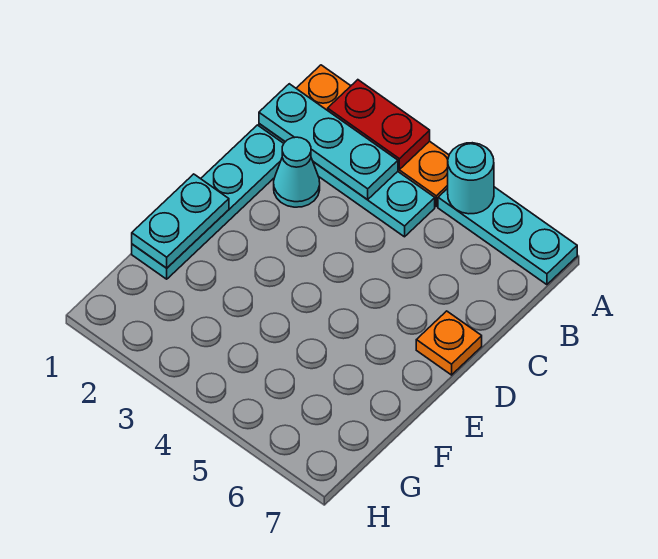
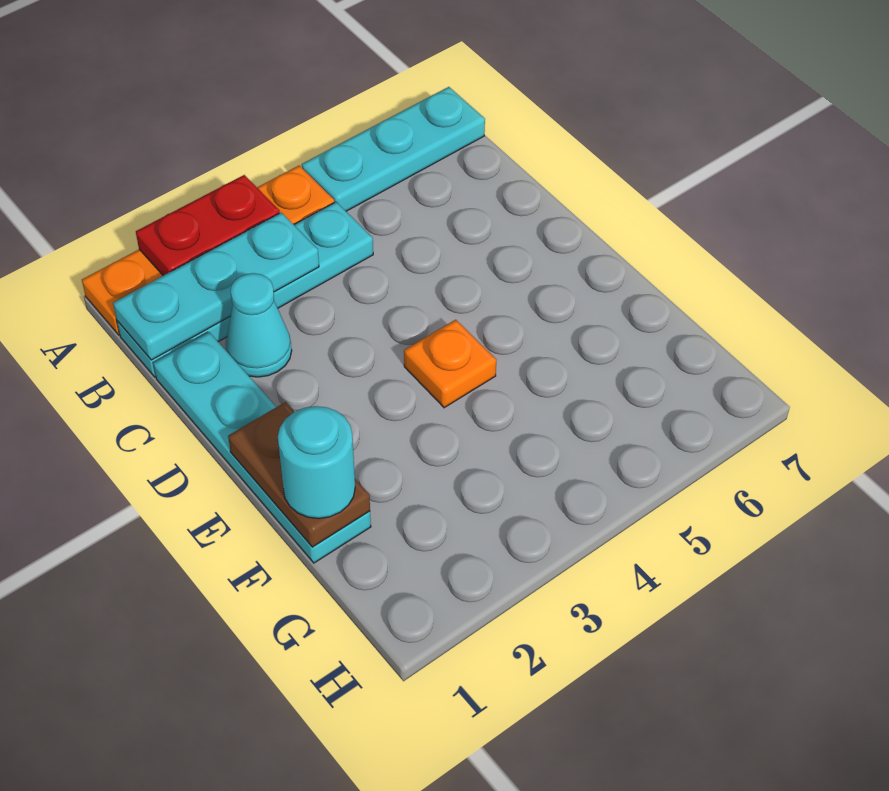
cyan round brick A5 level 2 -> cyan round brick F1 level 3
orange plate D7 level 1 -> orange plate E4 level 1
cyan plate E1:F1 level 2 -> brown plate E1:F1 level 2

